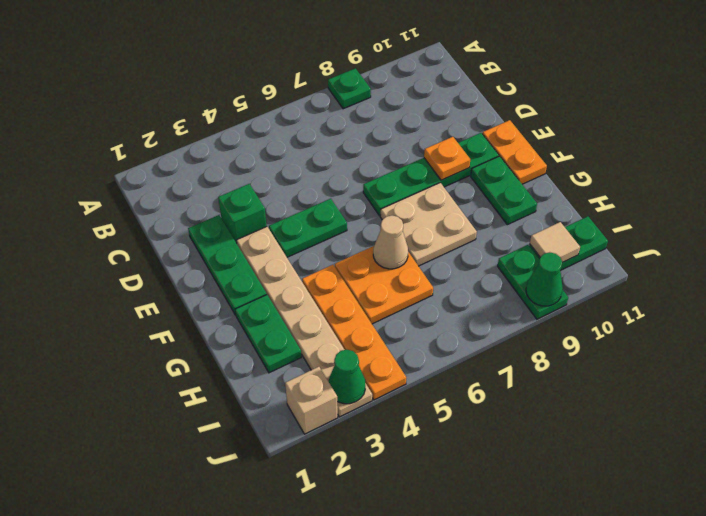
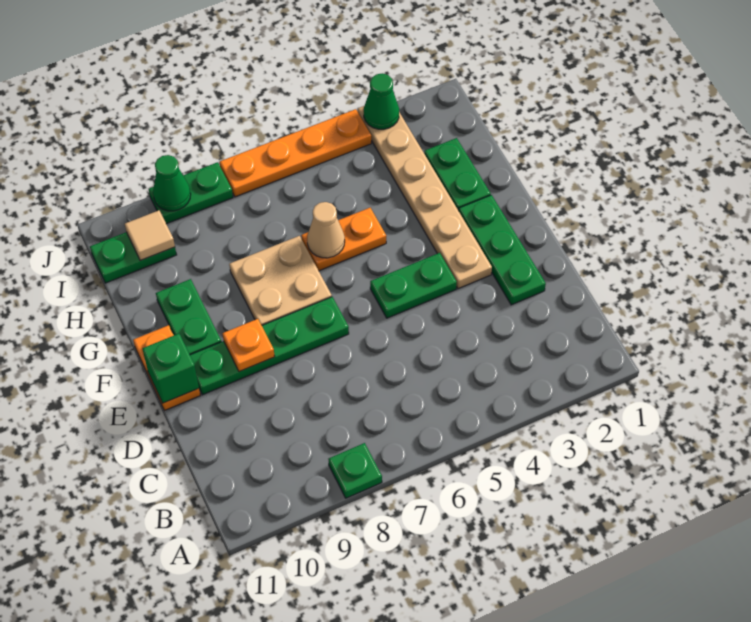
green brick D3 level 1 -> green brick E11 level 2
orange plate G4:J4 level 1 -> orange plate J4:J7 level 1
orange plate G5:H6 level 1 -> orange plate G5:G6 level 1
green plate I9:J9 level 1 -> green plate J8:J9 level 1
tan brick J2 level 1 -> none

